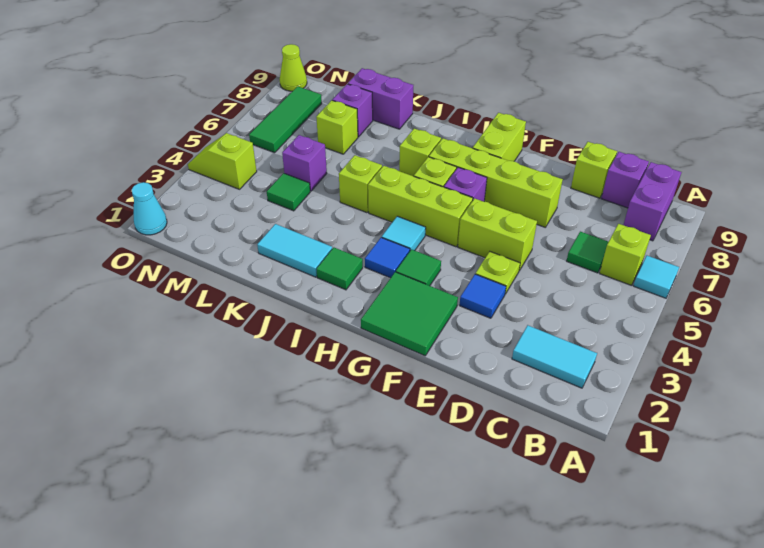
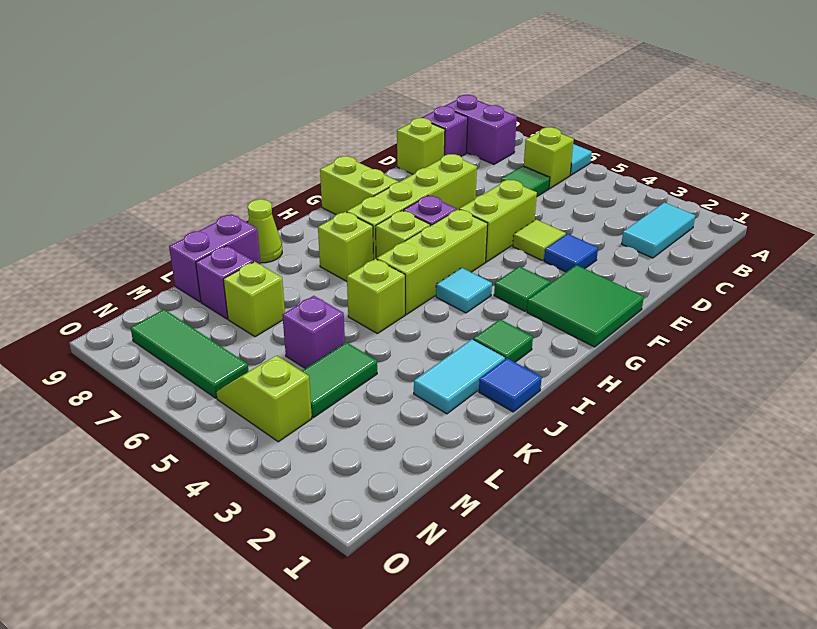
lime plate E4 level 1 -> lime tile E4 level 1
blue tile H3 level 1 -> blue tile J1 level 1
green tile L4 level 1 -> green tile L4:M4 level 1
lime slope N4:O4 level 1 top N -> lime slope N4:N5 level 1 top 4
cyan cone O1 level 1 -> none
lime cone O9 level 1 -> lime cone J9 level 1

